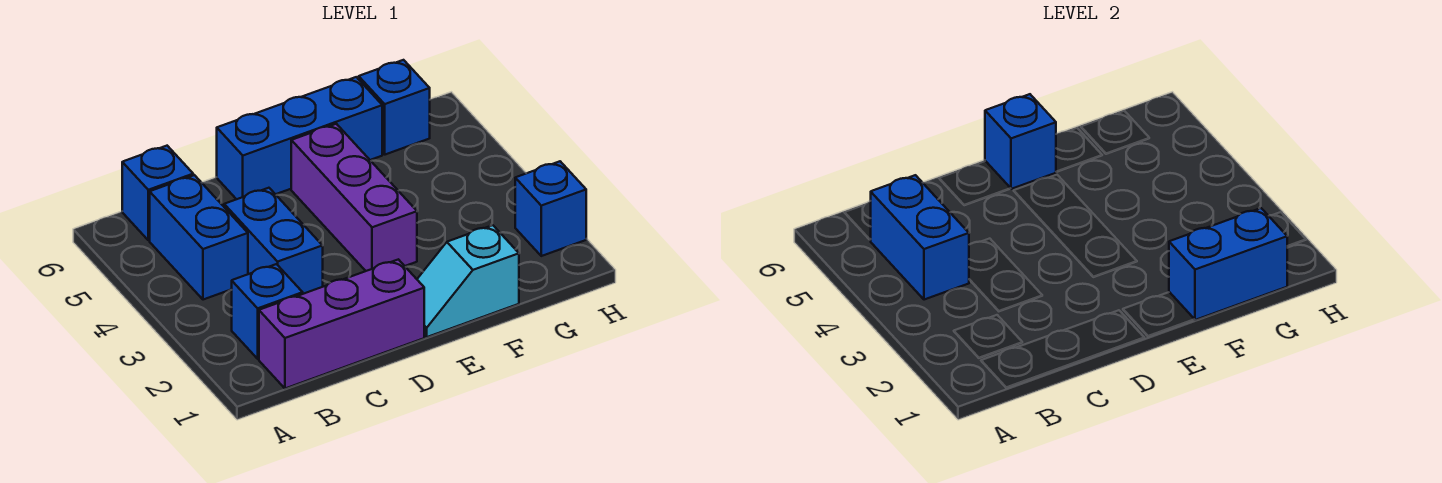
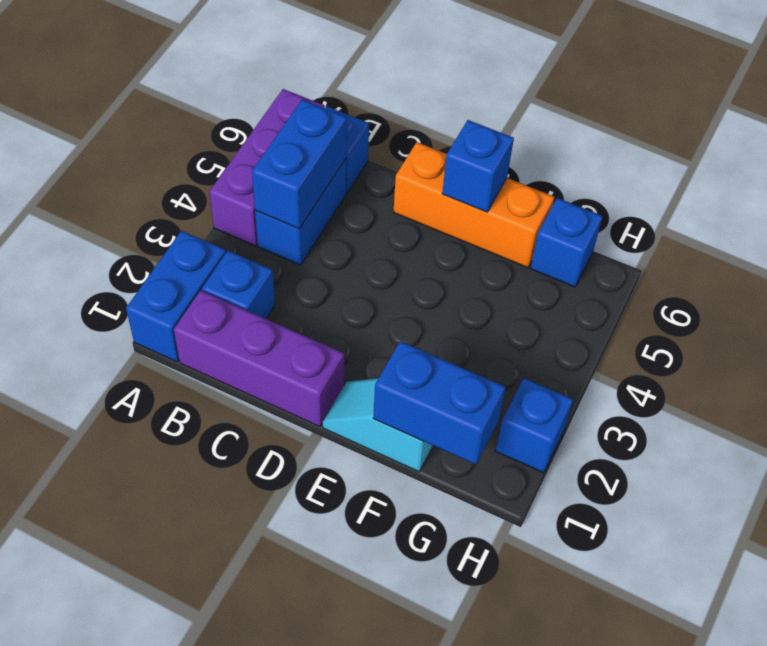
blue brick C3:C4 level 1 -> blue brick A1:A2 level 1
blue brick D6:F6 level 1 -> orange brick D6:F6 level 1
purple brick E3:E5 level 1 -> purple brick A4:A6 level 1

